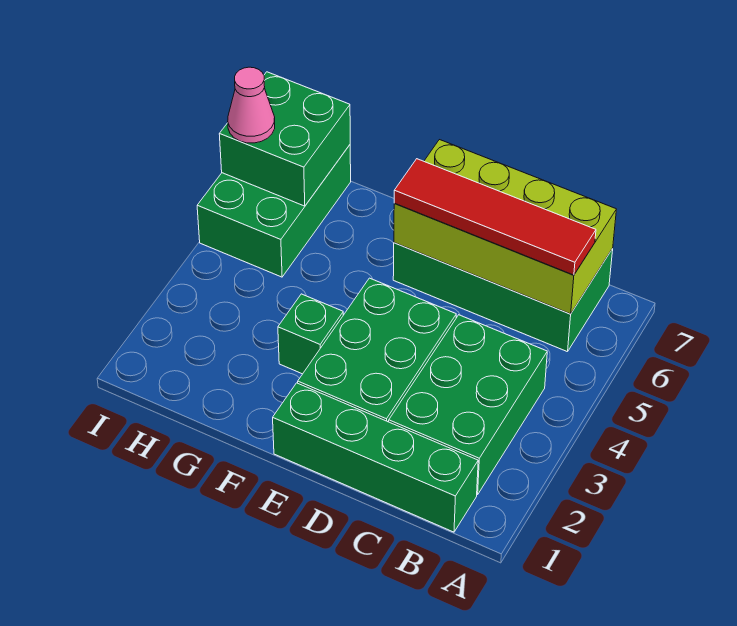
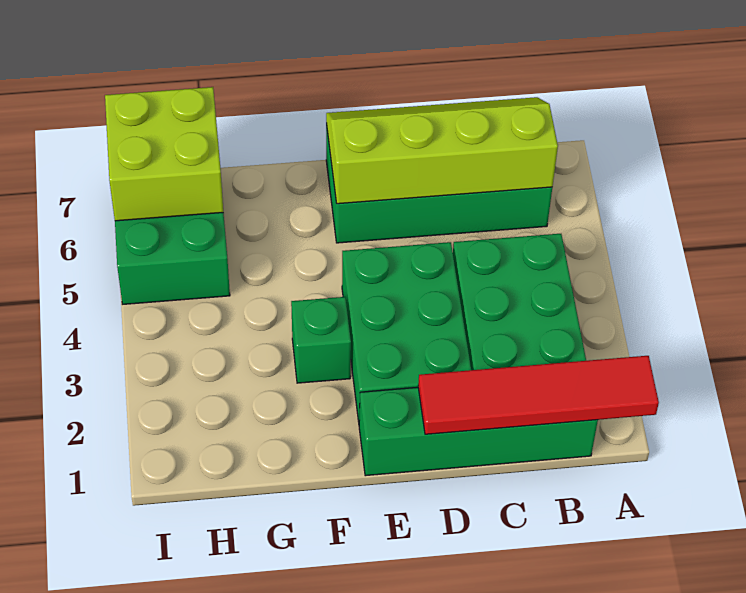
lime brick B6:E7 level 2 -> lime slope B6:E7 level 2 top 6
red tile B6:E6 level 3 -> red tile A1:D1 level 2
green brick H6:I7 level 2 -> lime brick H6:I7 level 2
pink cone I6 level 3 -> none

